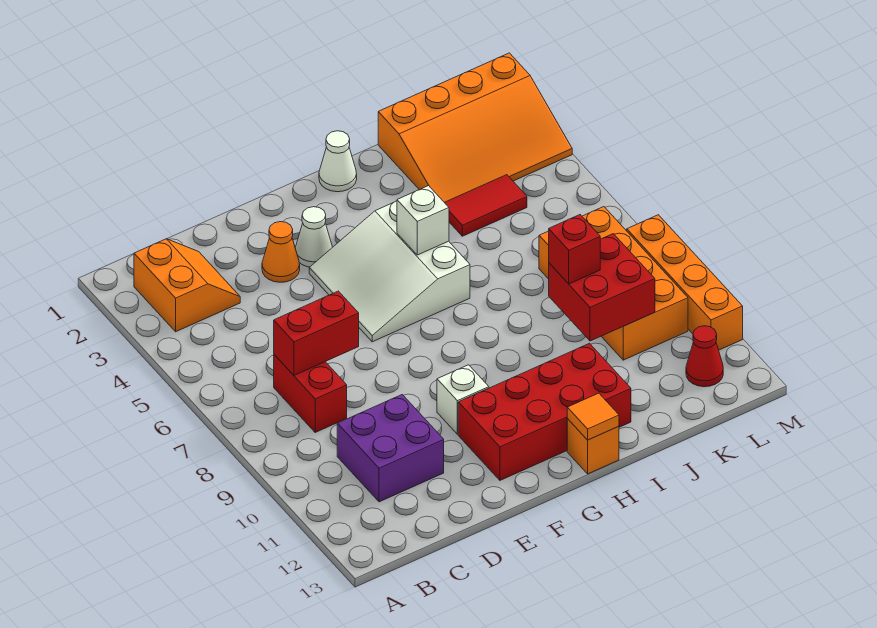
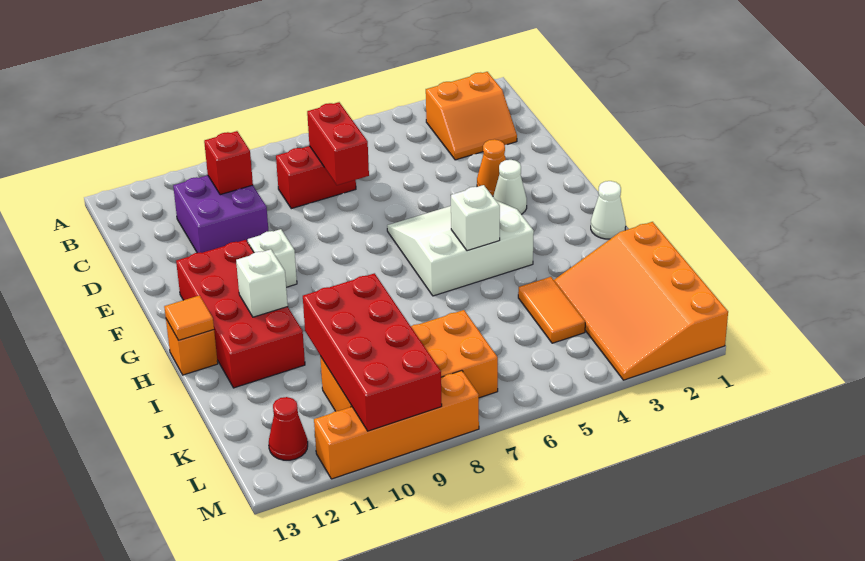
none -> white brick H11 level 2
red tile J4:K4 level 1 -> orange tile J4:K4 level 1
red brick J9:K10 level 2 -> red brick J9:M10 level 2
red brick J9 level 3 -> red brick C10 level 2

